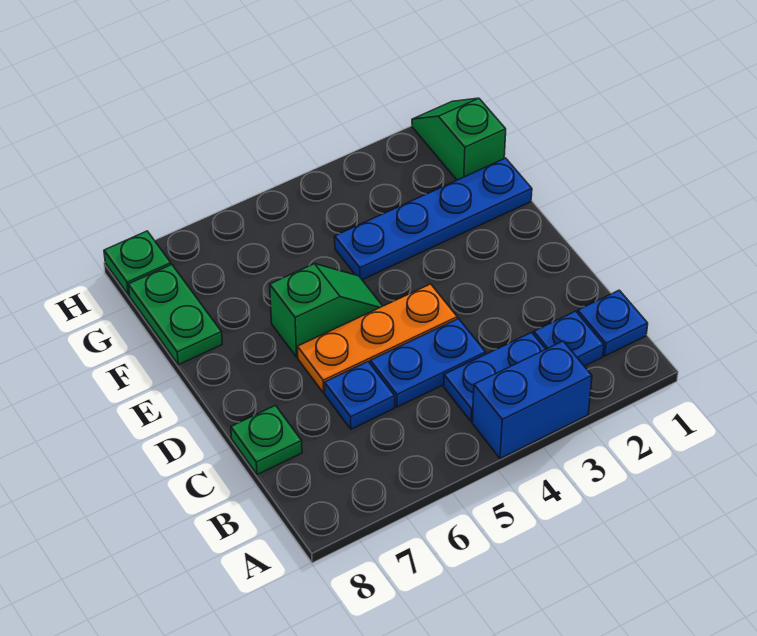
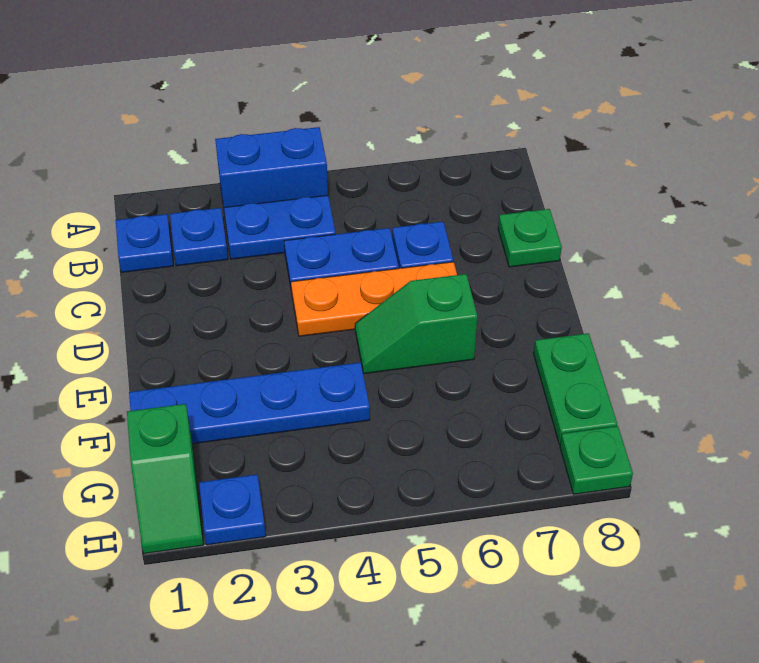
none -> blue plate H2 level 1

